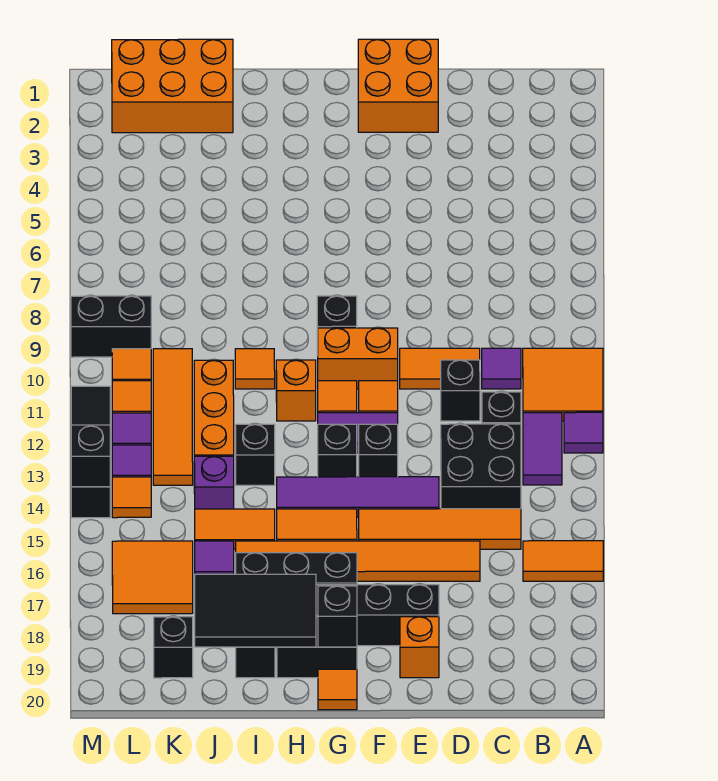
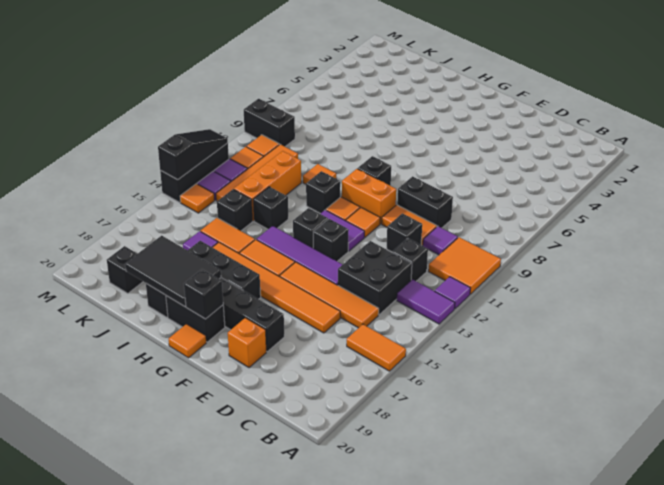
purple tile B12:B13 level 1 -> purple tile A13:B13 level 1
none -> black brick D9:E9 level 1
orange brick E1:F2 level 1 -> none
orange brick H11 level 1 -> black brick H11 level 1
orange brick J1:L2 level 1 -> none
purple brick J14 level 1 -> black brick J14 level 1
orange tile K16:L17 level 1 -> none

